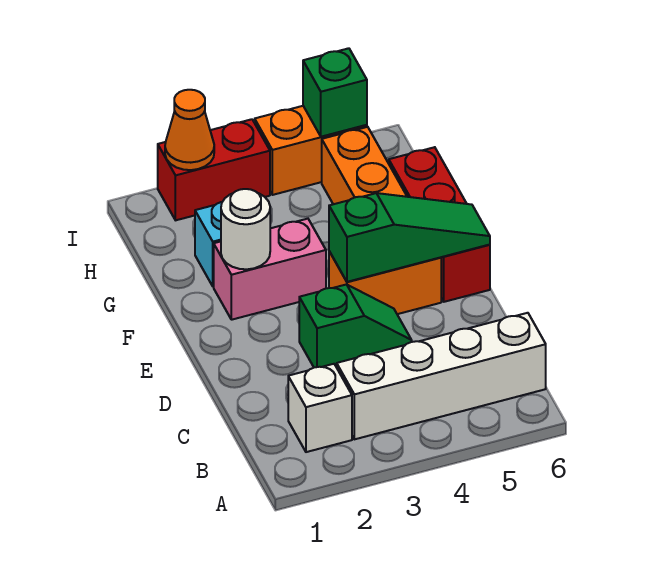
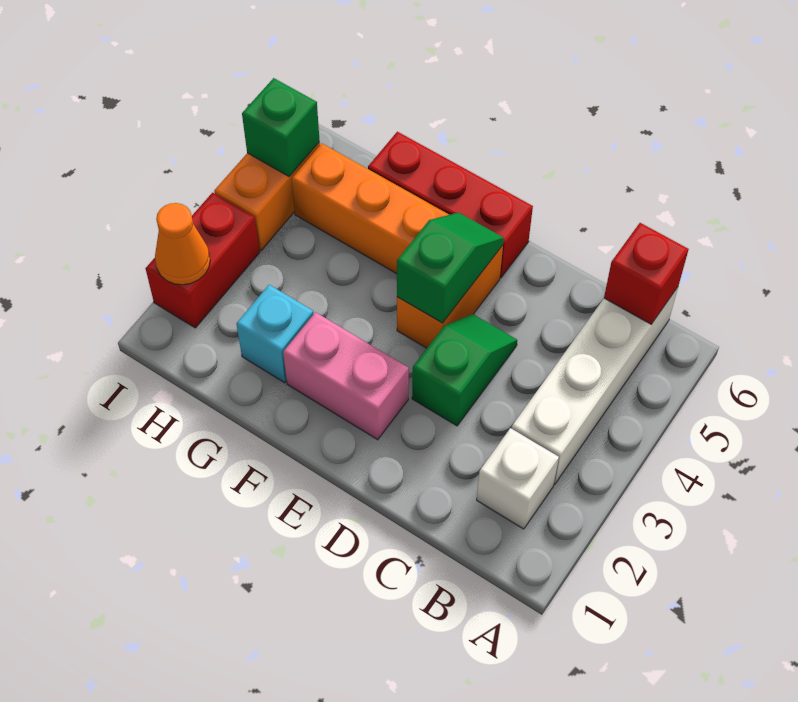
none -> red brick B6 level 2
green slope E4:E6 level 2 top 4 -> green slope E4:E5 level 2 top 4
pink brick F2:F3 level 1 -> pink brick E2:F2 level 1
white round brick F2 level 2 -> none

